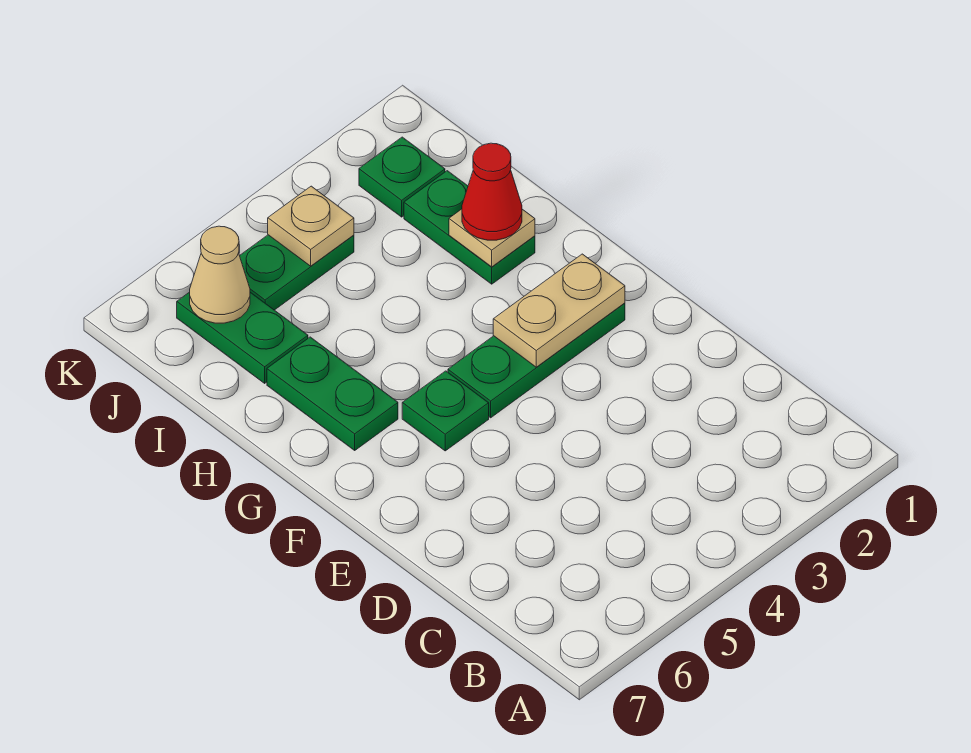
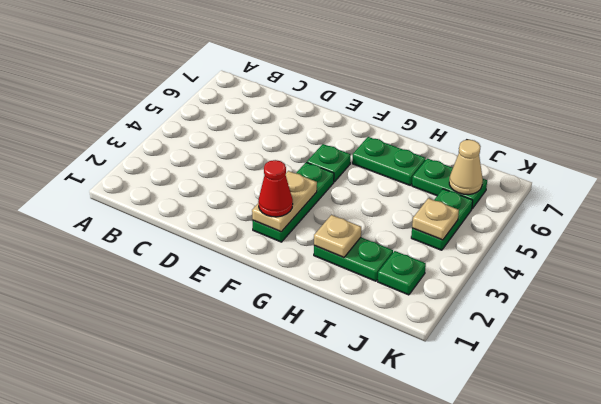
red cone H2 level 3 -> red cone F2 level 3

